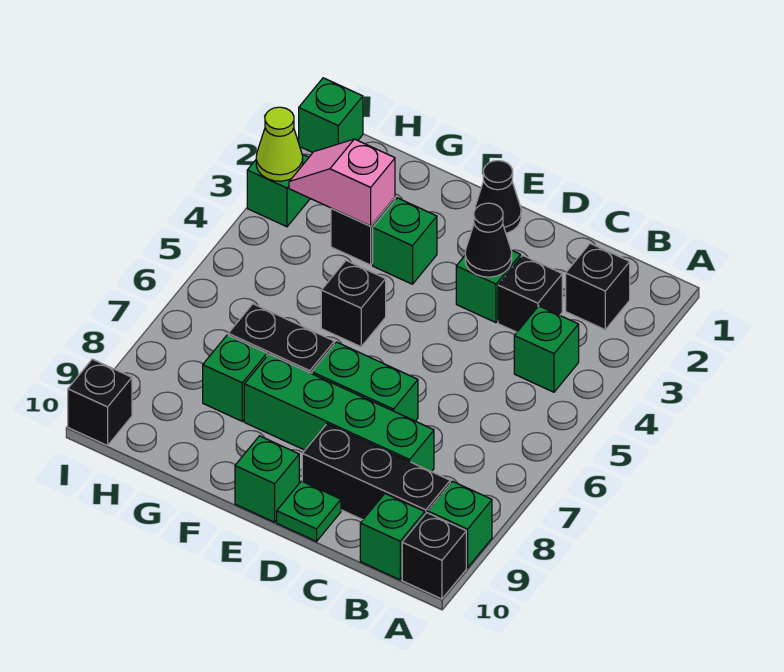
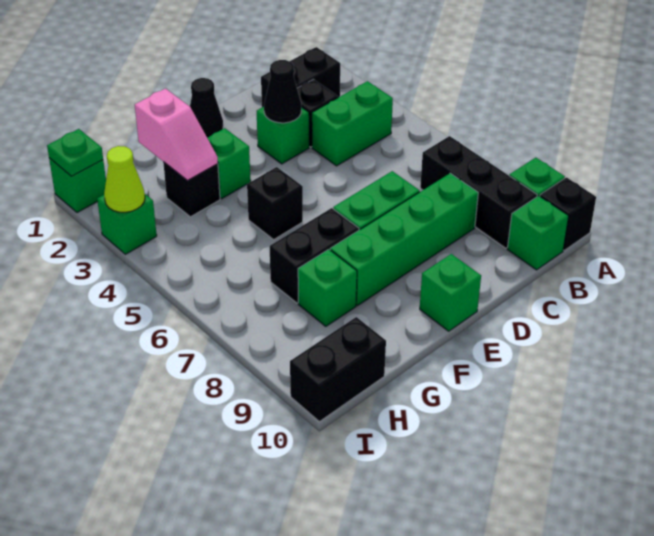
black brick B2 level 1 -> black brick B2:C2 level 1
green brick B4 level 1 -> green brick B4:C4 level 1
black brick B9:D9 level 1 -> black brick B7:B9 level 1
green plate D10 level 1 -> green plate I1 level 2
pink slope G3:H3 level 2 top G -> pink slope G2:G3 level 2 top 2
black brick I10 level 1 -> black brick H10:I10 level 1

